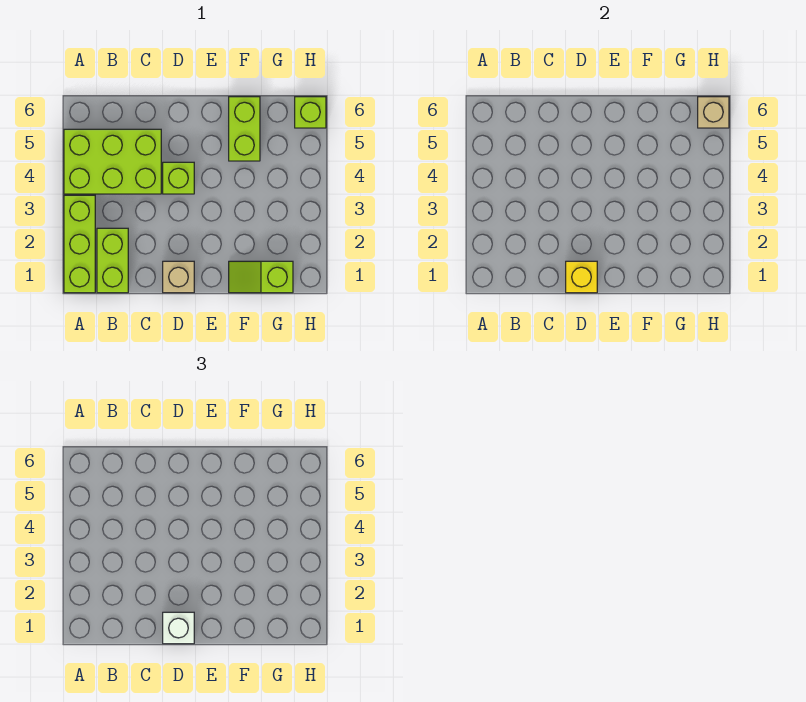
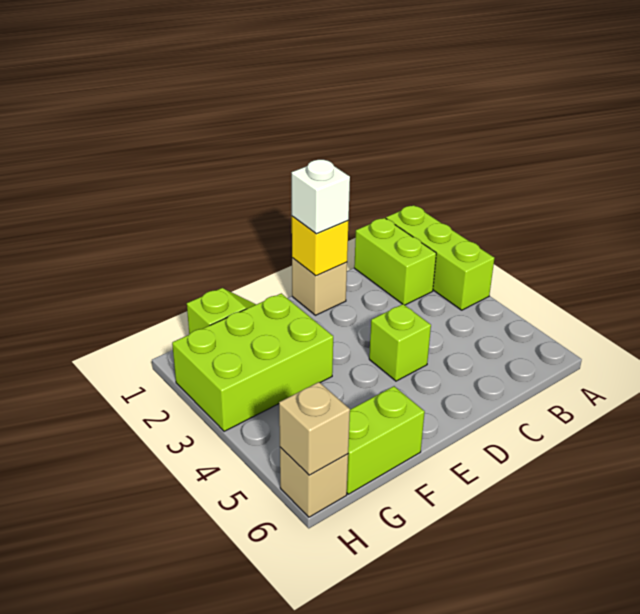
lime brick A4:C5 level 1 -> lime brick F2:H3 level 1
lime brick F5:F6 level 1 -> lime brick F6:G6 level 1
lime brick H6 level 1 -> tan brick H6 level 1

